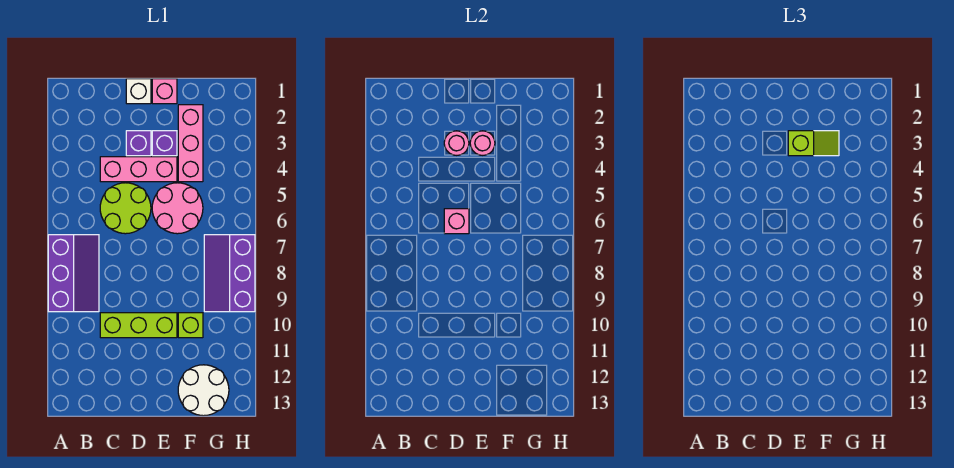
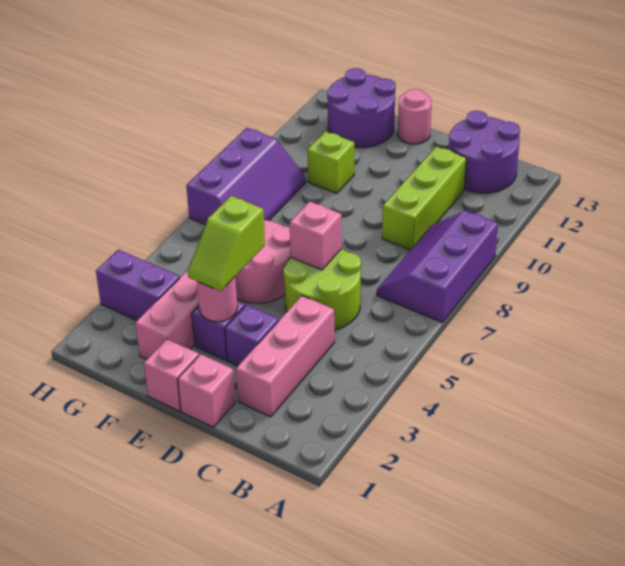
none -> purple round brick B12:C13 level 1
pink brick C4:E4 level 1 -> pink brick C2:C4 level 1
lime brick C10:E10 level 1 -> lime brick C9:C11 level 1
white brick D1 level 1 -> pink brick D1 level 1
pink round brick D3 level 2 -> pink round brick E13 level 1
lime slope E3:F3 level 3 top E -> lime slope E3:E4 level 3 top 4
white round brick F12:G13 level 1 -> purple round brick F12:G13 level 1
none -> purple brick G3:H3 level 1

